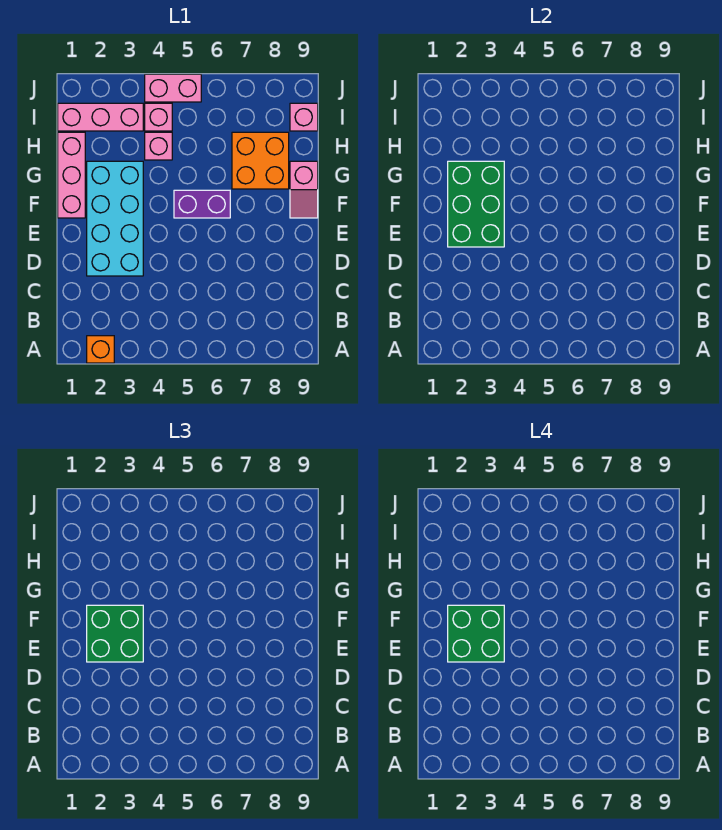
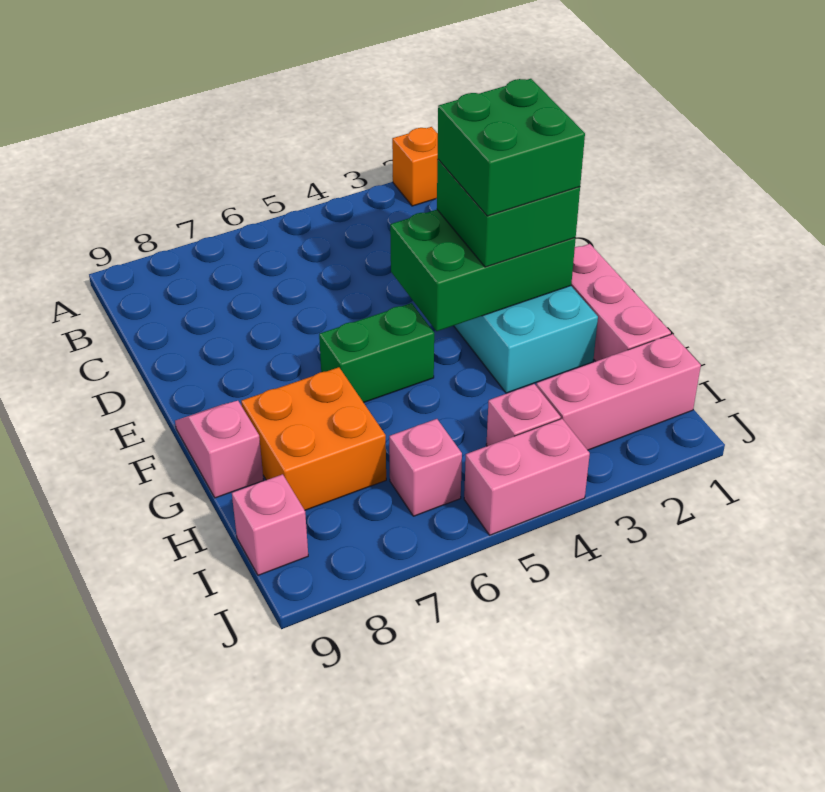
green brick E2:G3 level 2 -> green brick E2:F4 level 2
purple brick F5:F6 level 1 -> green brick F5:F6 level 1
pink brick H4 level 1 -> pink brick I6 level 1

